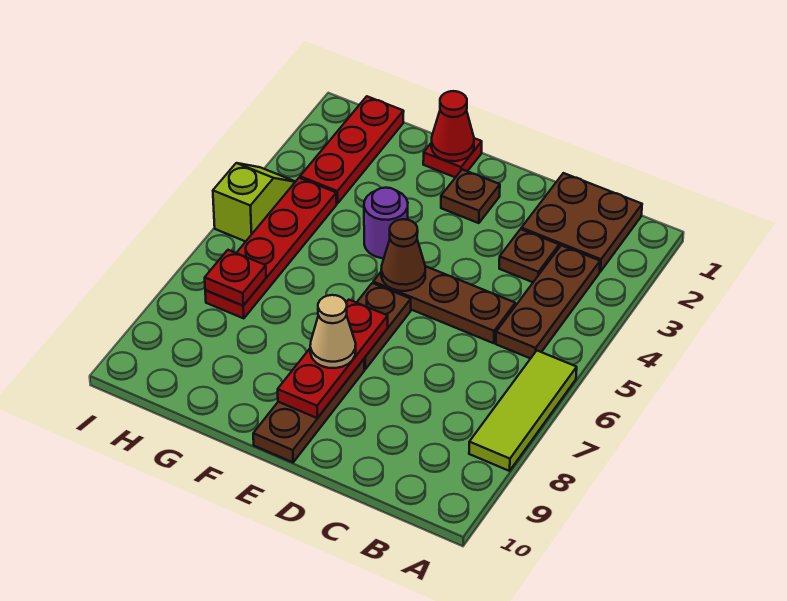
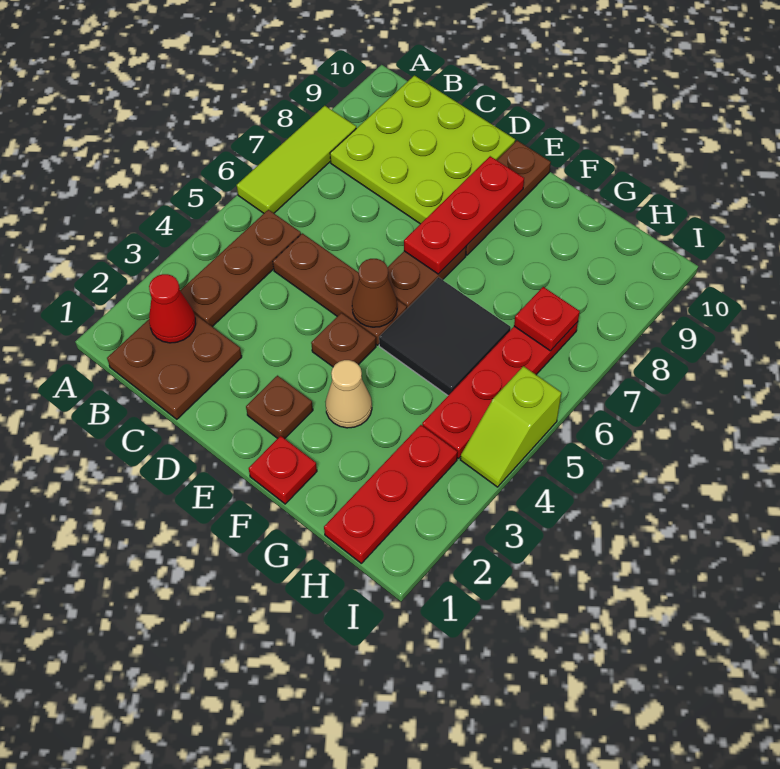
none -> lime plate B8:D10 level 1
brown plate C3 level 1 -> brown plate E4 level 1
tan cone E8 level 3 -> tan cone F3 level 1
red cone F1 level 2 -> red cone B2 level 2
purple round brick F4 level 1 -> none
none -> black tile F5:G6 level 1

